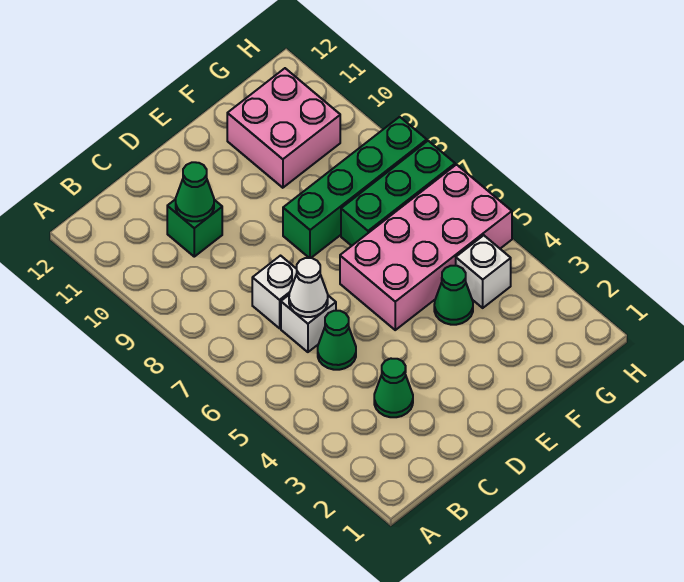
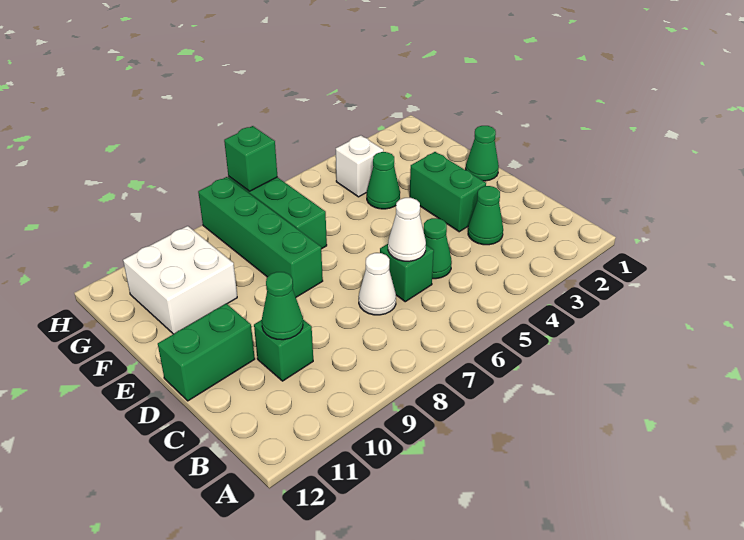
white brick C6 level 1 -> green brick C6 level 1
white brick C7 level 1 -> white cone C7 level 1
none -> green brick D3:E3 level 1
none -> green brick D11:D12 level 1
none -> green cone E1 level 1
pink brick E5:H6 level 1 -> none
pink brick F10:G11 level 1 -> white brick F10:G11 level 1
none -> green brick H7 level 2

